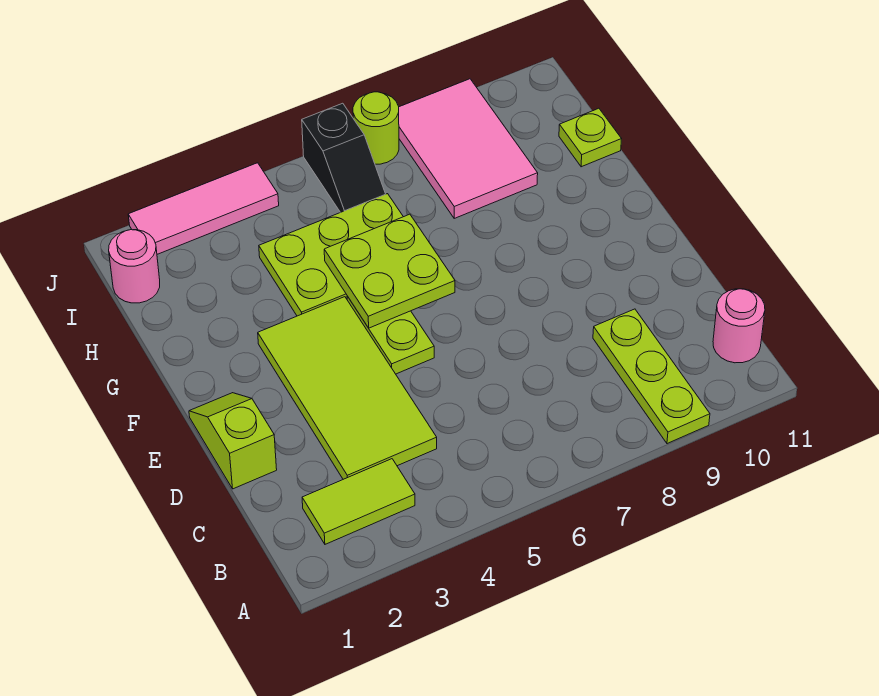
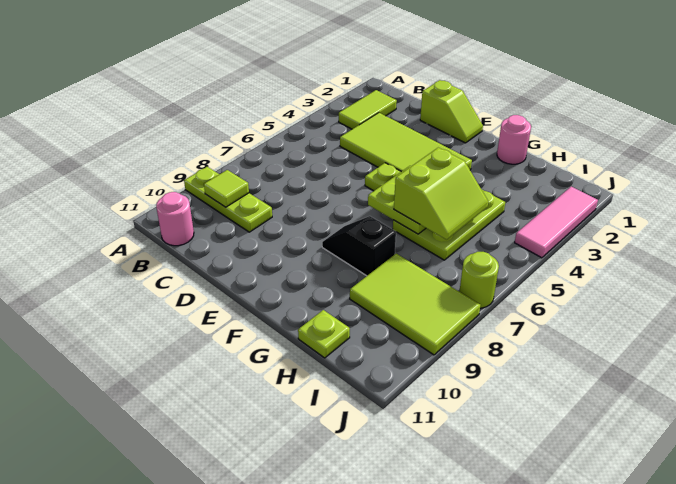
none -> lime tile B9 level 2
none -> lime slope G5:H6 level 3 top G
pink tile H8:J9 level 1 -> lime tile H8:J9 level 1
pink round brick I1 level 1 -> pink round brick G1 level 1
black slope I6:J6 level 1 top J -> black slope F8:G8 level 1 top G

